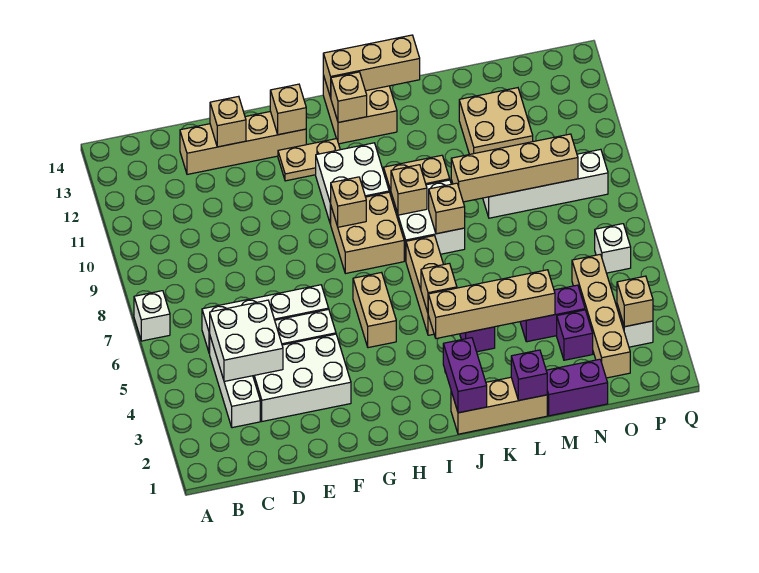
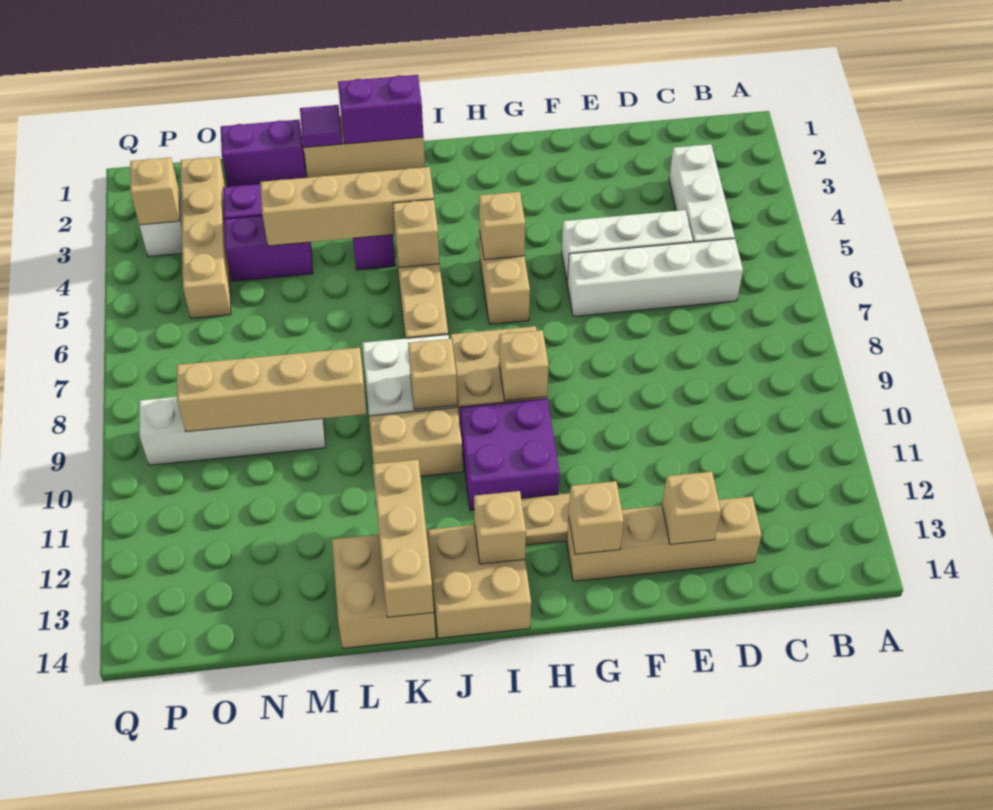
white brick A7 level 1 -> none
white brick C4:D5 level 2 -> none
white brick D3:F4 level 1 -> none
white brick H10:I11 level 1 -> purple brick H10:I11 level 1
tan brick I14:K14 level 2 -> tan brick K12:K14 level 2
purple brick J1:J2 level 2 -> purple brick J1:K1 level 2
tan brick K8 level 2 -> tan brick H5 level 2
purple brick L1 level 2 -> purple tile L1 level 2
tan brick M11:N12 level 1 -> tan brick K13:L14 level 1
white brick P6 level 1 -> none

